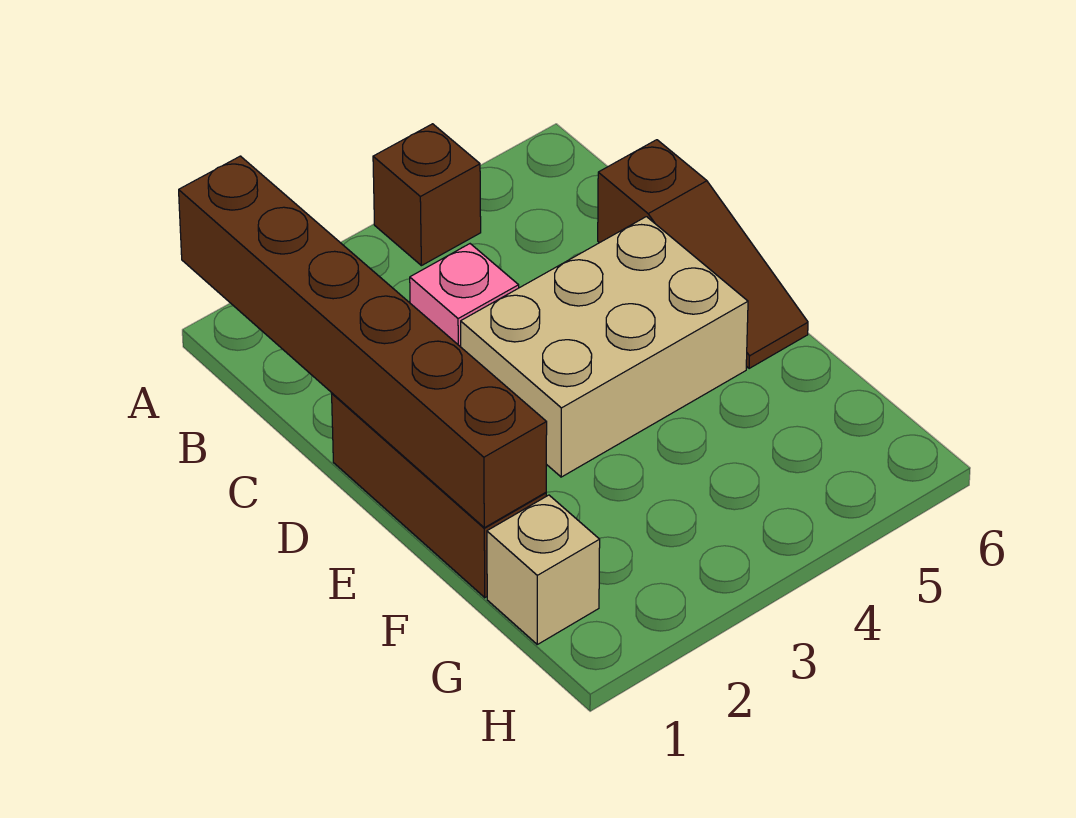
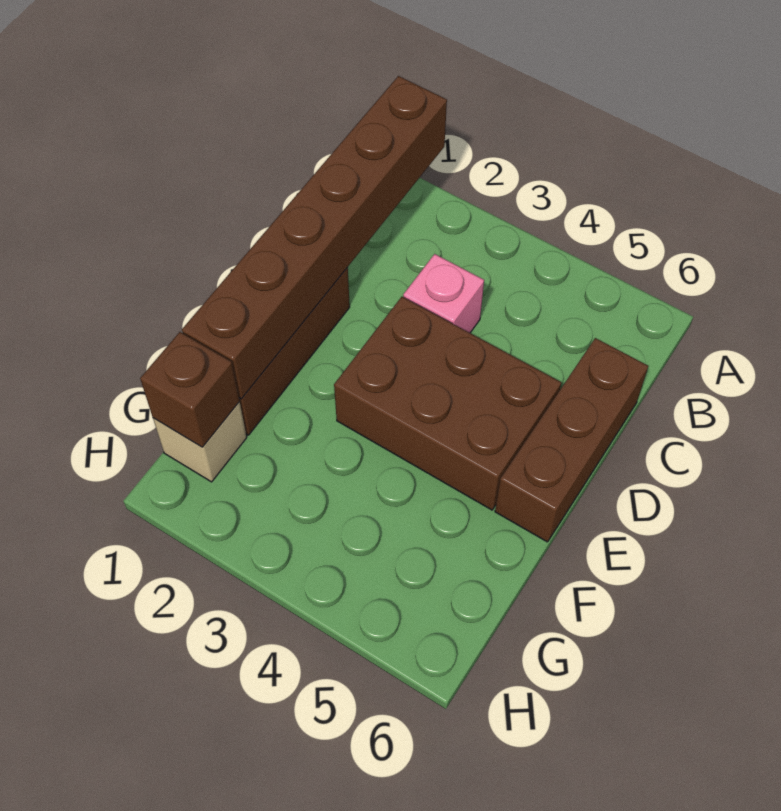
brown brick A4 level 1 -> brown brick G1 level 2
brown slope C6:E6 level 1 top C -> brown brick C6:E6 level 1
tan brick D3:E5 level 1 -> brown brick D3:E5 level 1

